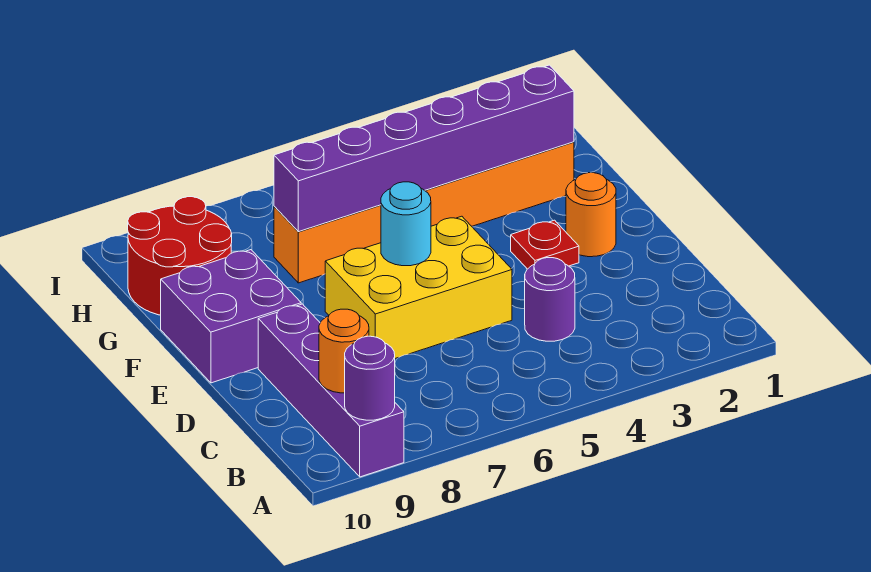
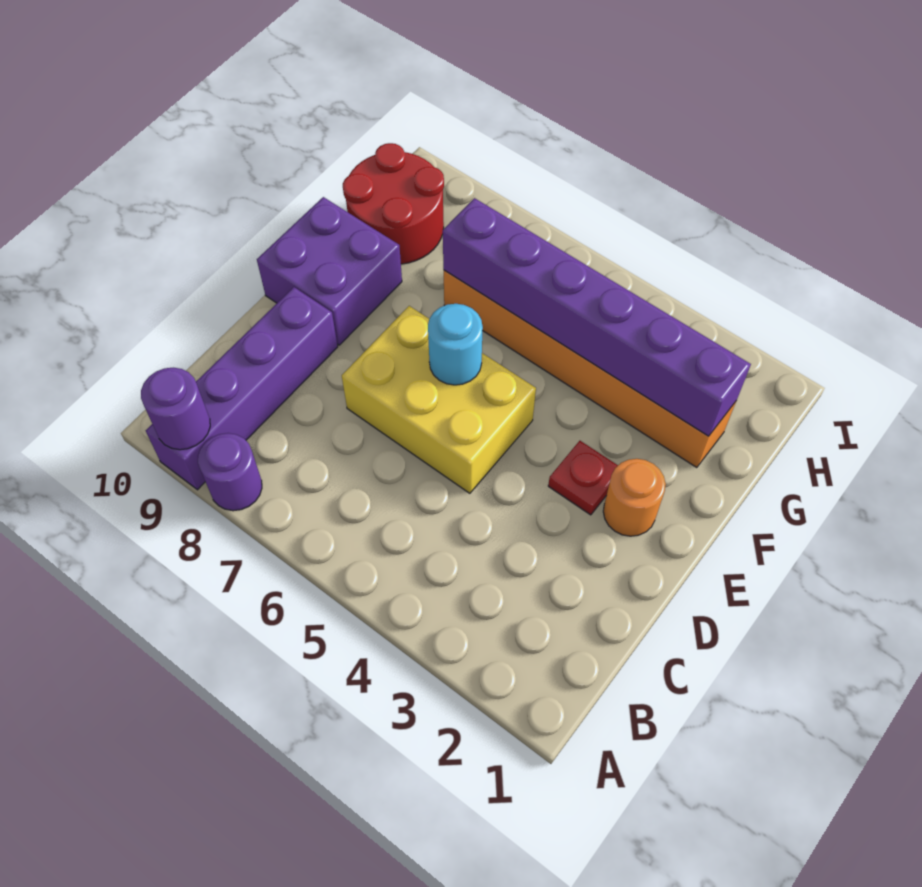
orange round brick B9 level 2 -> none
purple round brick C4 level 1 -> purple round brick A8 level 1

